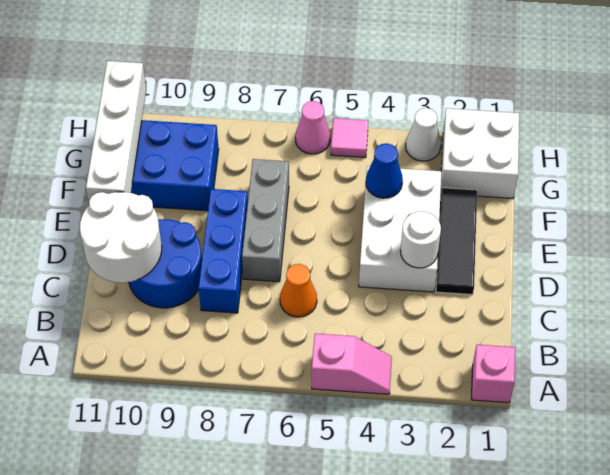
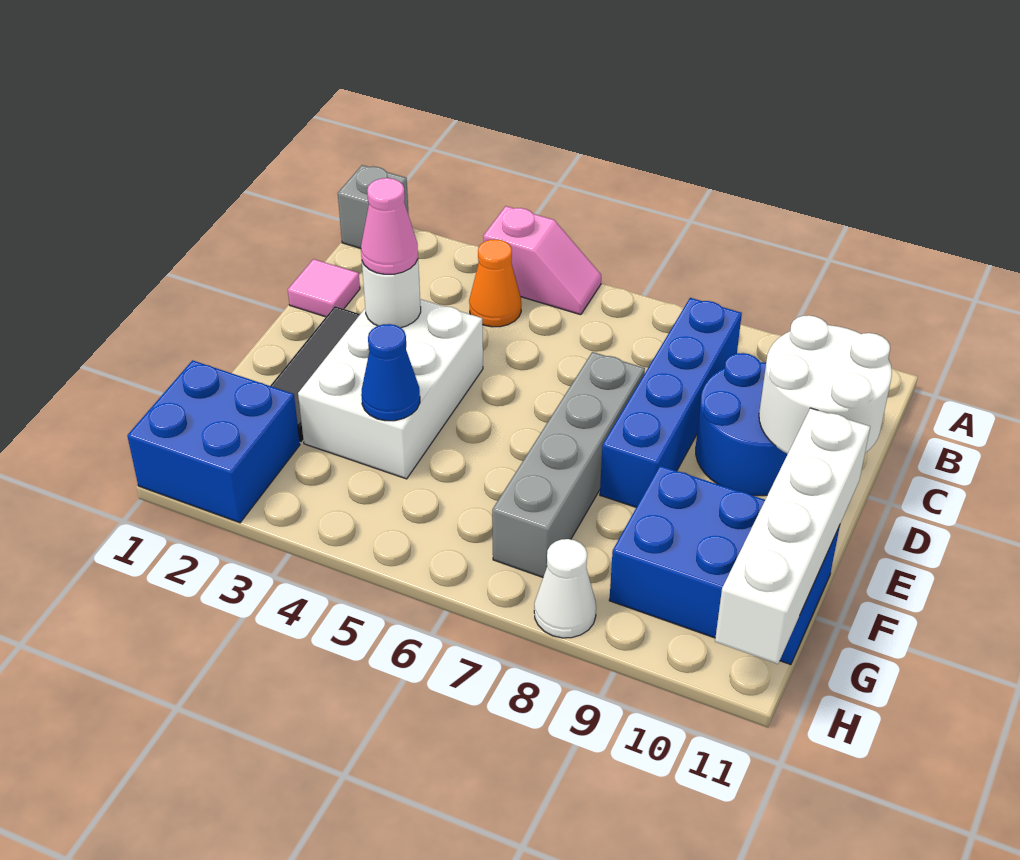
pink brick A1 level 1 -> grey brick A1 level 1
pink slope A4:A5 level 1 top 5 -> pink slope A4:A5 level 1 top 4
orange cone C6 level 1 -> orange cone B4 level 1
blue brick C8:E8 level 1 -> blue brick B8:E8 level 1
grey brick D7:F7 level 1 -> grey brick D7:G7 level 1
white brick G1:H2 level 1 -> blue brick G1:H2 level 1
white cone H3 level 1 -> white cone H8 level 1
pink tile H5 level 1 -> pink tile C1 level 1
pink cone H6 level 1 -> pink cone D3 level 3

